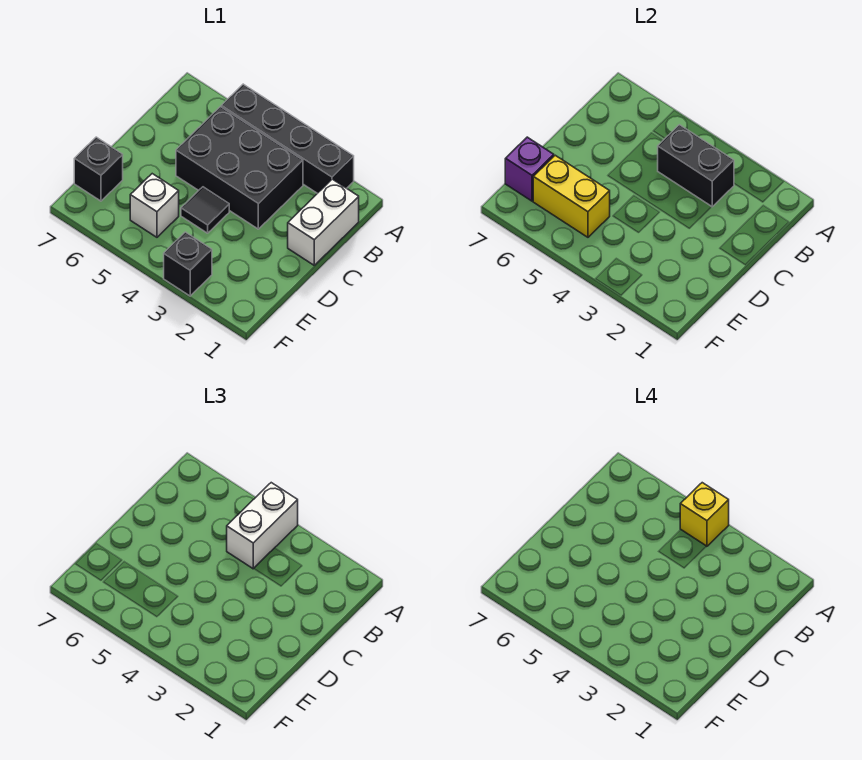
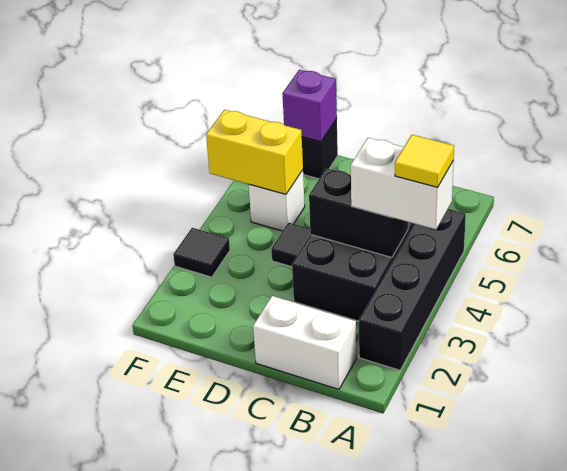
yellow brick A4 level 4 -> yellow tile A4 level 4
black brick B3:B4 level 2 -> black brick B4:C4 level 2
yellow brick E5:E6 level 2 -> yellow brick E5:F5 level 2
black brick F3 level 1 -> black tile F3 level 1

